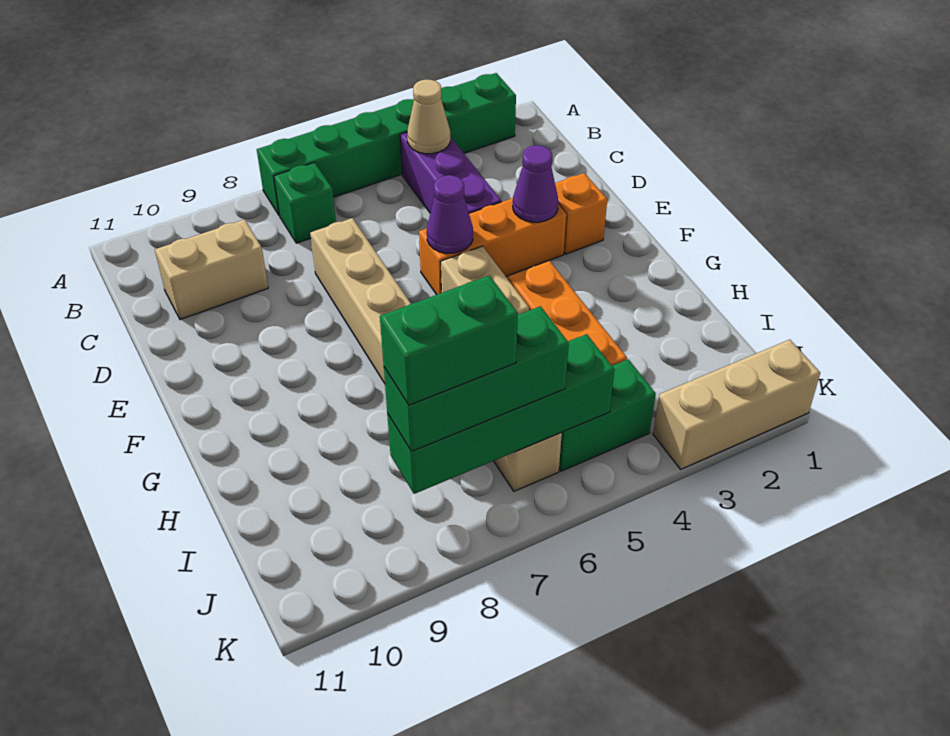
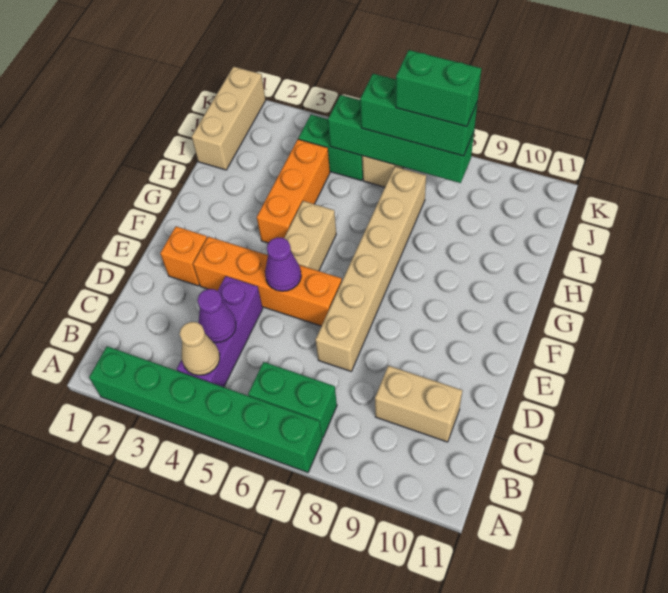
green brick B7 level 1 -> green brick B6:B7 level 1
orange brick E3:E5 level 1 -> orange brick E3:E6 level 1
purple cone E3 level 2 -> purple cone C4 level 2
tan brick K1:K3 level 1 -> tan brick I1:K1 level 1

